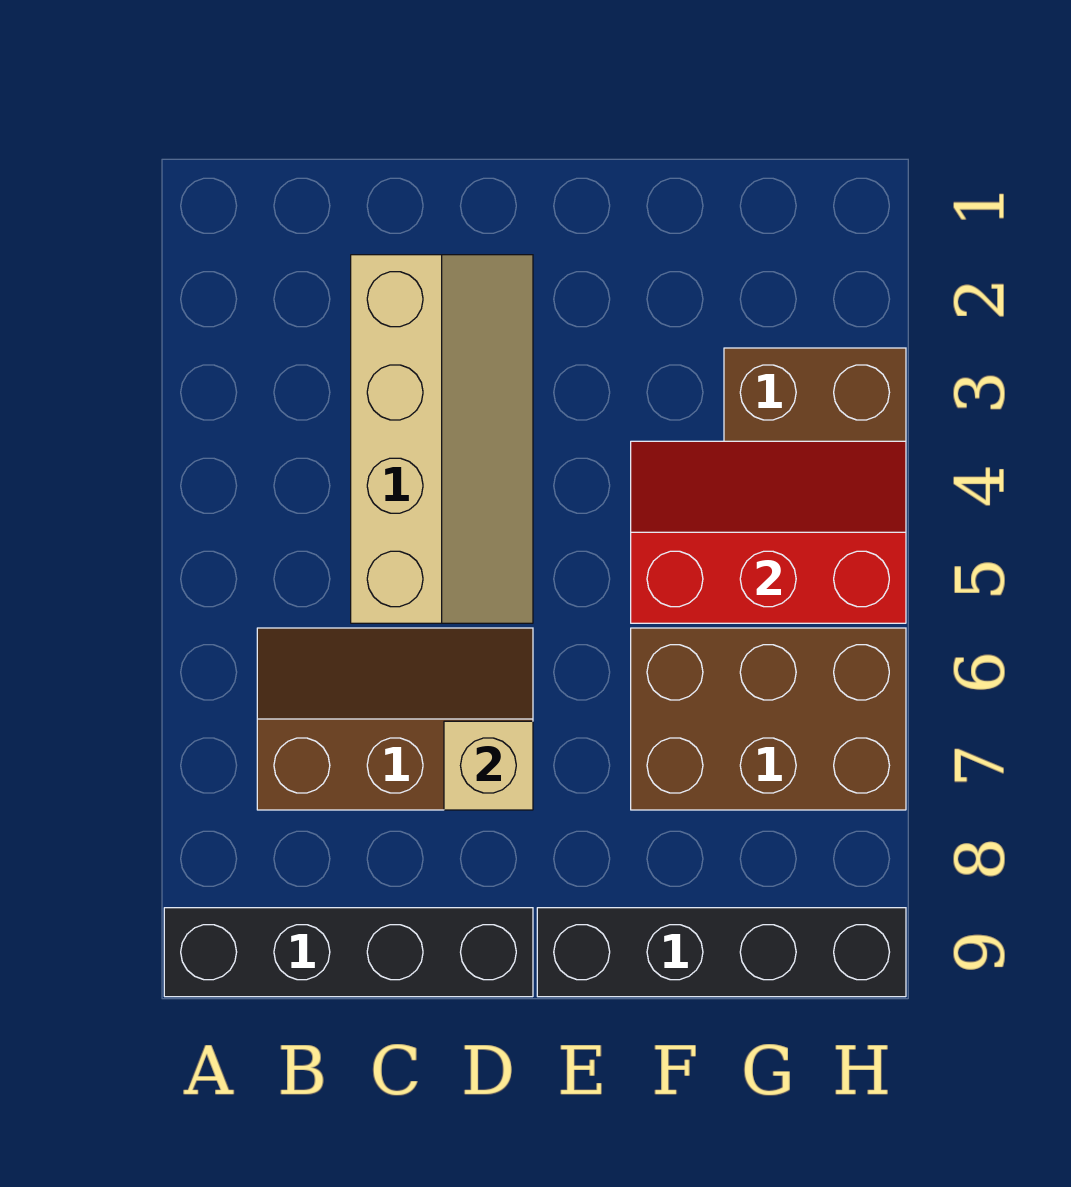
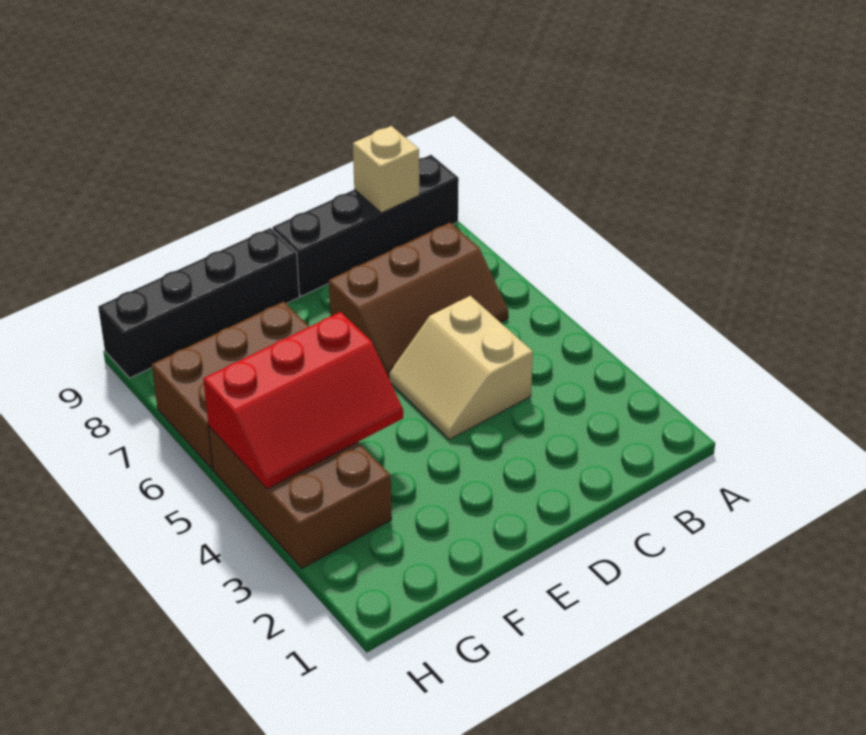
tan slope C2:D5 level 1 top C -> tan slope C4:D5 level 1 top C
tan brick D7 level 2 -> tan brick B9 level 2

